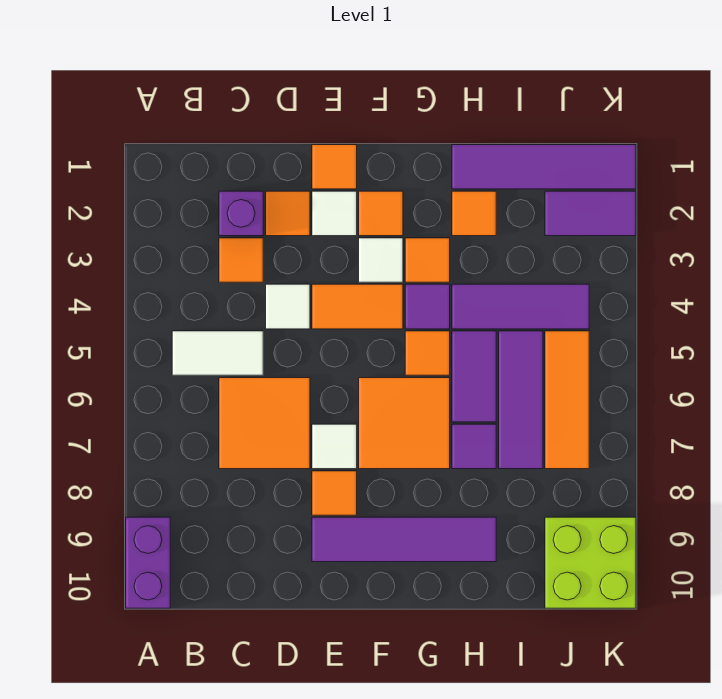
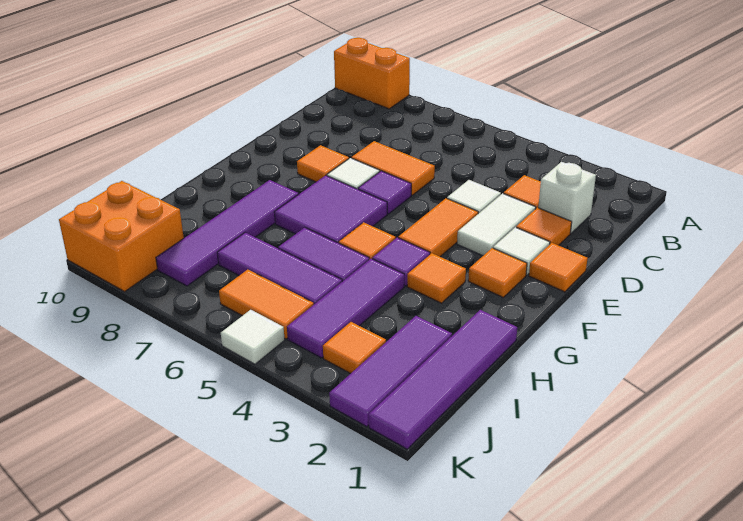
purple brick A9:A10 level 1 -> orange brick A9:A10 level 1
white tile B5:C5 level 1 -> white tile D3:E3 level 1
purple brick C2 level 1 -> white brick C2 level 1
orange tile C6:D7 level 1 -> orange tile D6:D7 level 1
purple tile E9:H9 level 1 -> purple tile G8:J8 level 1
white tile F3 level 1 -> white tile K5 level 1
orange tile F6:G7 level 1 -> purple tile F6:G7 level 1
orange tile H2 level 1 -> orange tile J3 level 1
purple tile H7 level 1 -> purple tile E6 level 1
purple tile J2:K2 level 1 -> purple tile I2:K2 level 1
orange tile J5:J7 level 1 -> orange tile J5:J6 level 1
lime brick J9:K10 level 1 -> orange brick J9:K10 level 1

